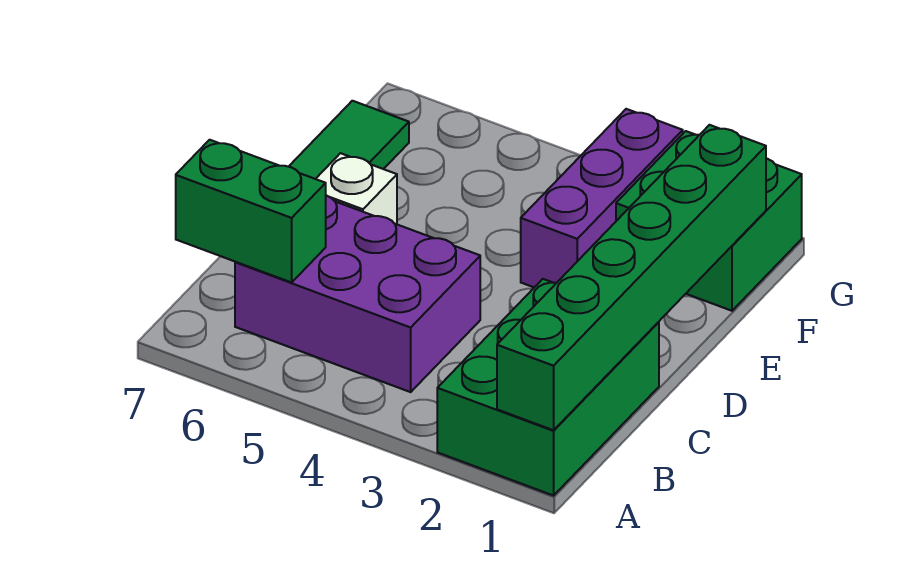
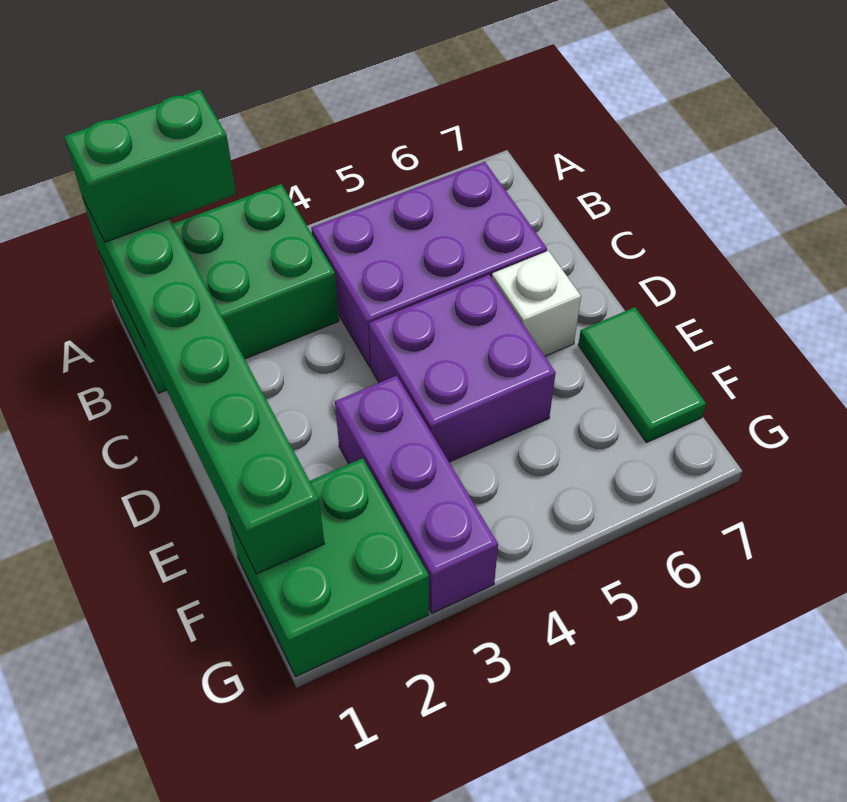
green brick A1:C2 level 1 -> green brick A1:B3 level 1
green brick B6:B7 level 2 -> green brick A1:A2 level 3
none -> purple brick D4:E5 level 1

